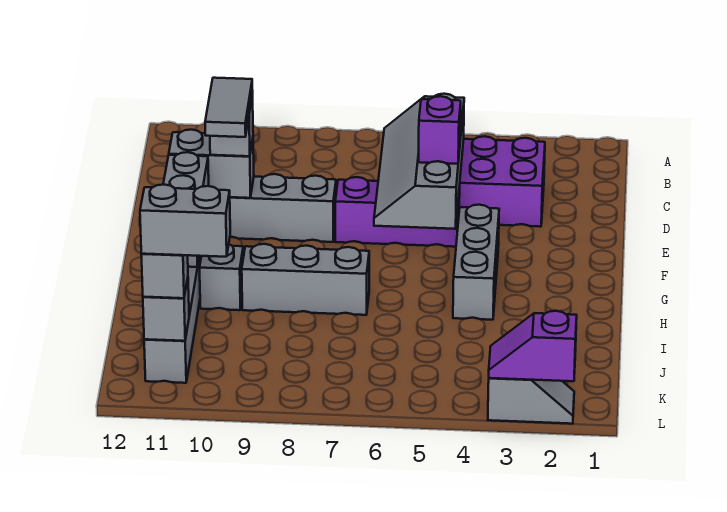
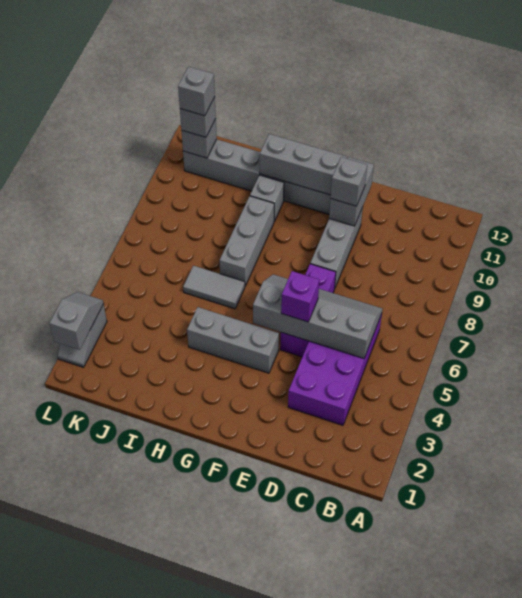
grey tile E10:F10 level 4 -> grey tile H6:I6 level 1
grey brick K10:K11 level 4 -> grey brick K11 level 4
purple slope L2:L3 level 2 top 2 -> grey slope L2:L3 level 2 top 2

